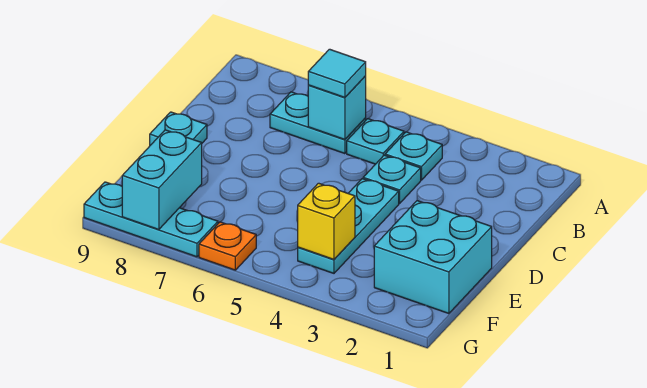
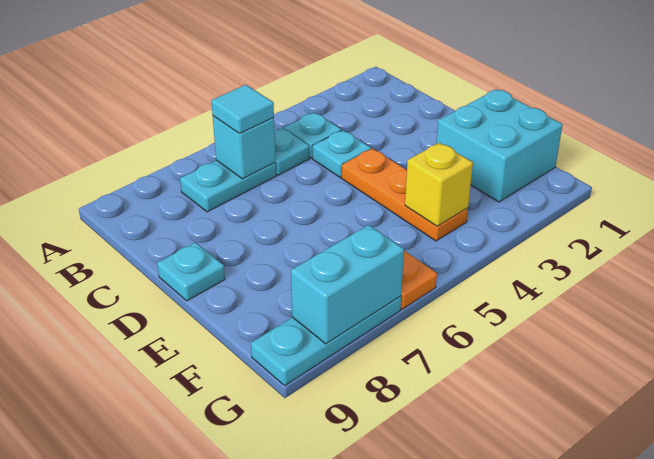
cyan plate D4:F4 level 1 -> orange plate D4:F4 level 1
cyan brick F8:G8 level 2 -> cyan brick G7:G8 level 2

